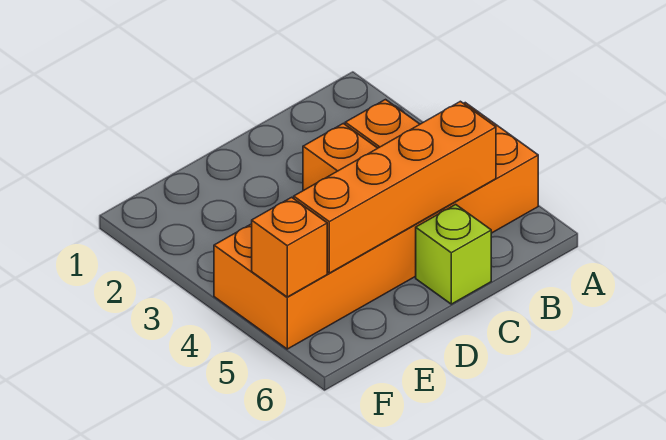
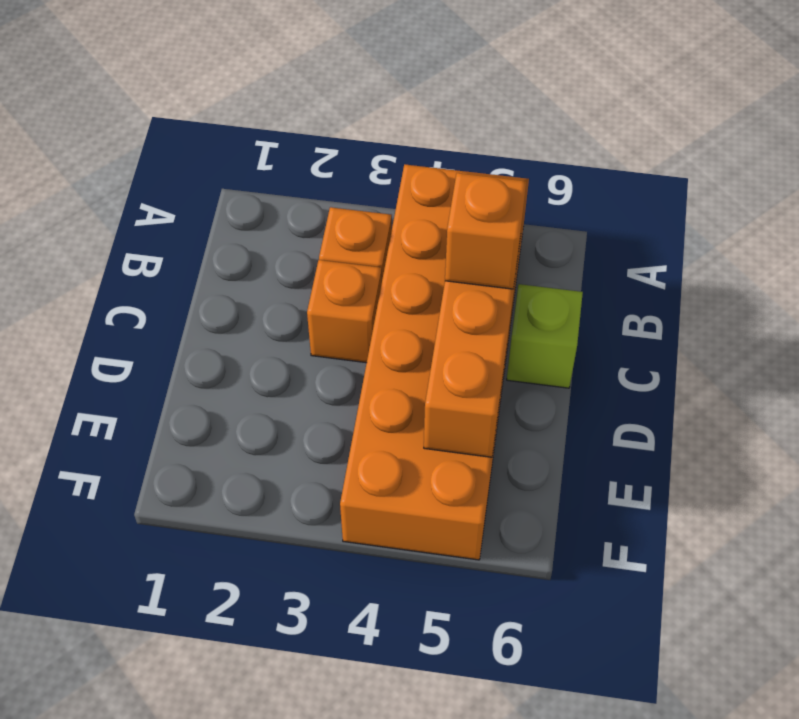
orange brick F5 level 2 -> orange brick C5 level 3

